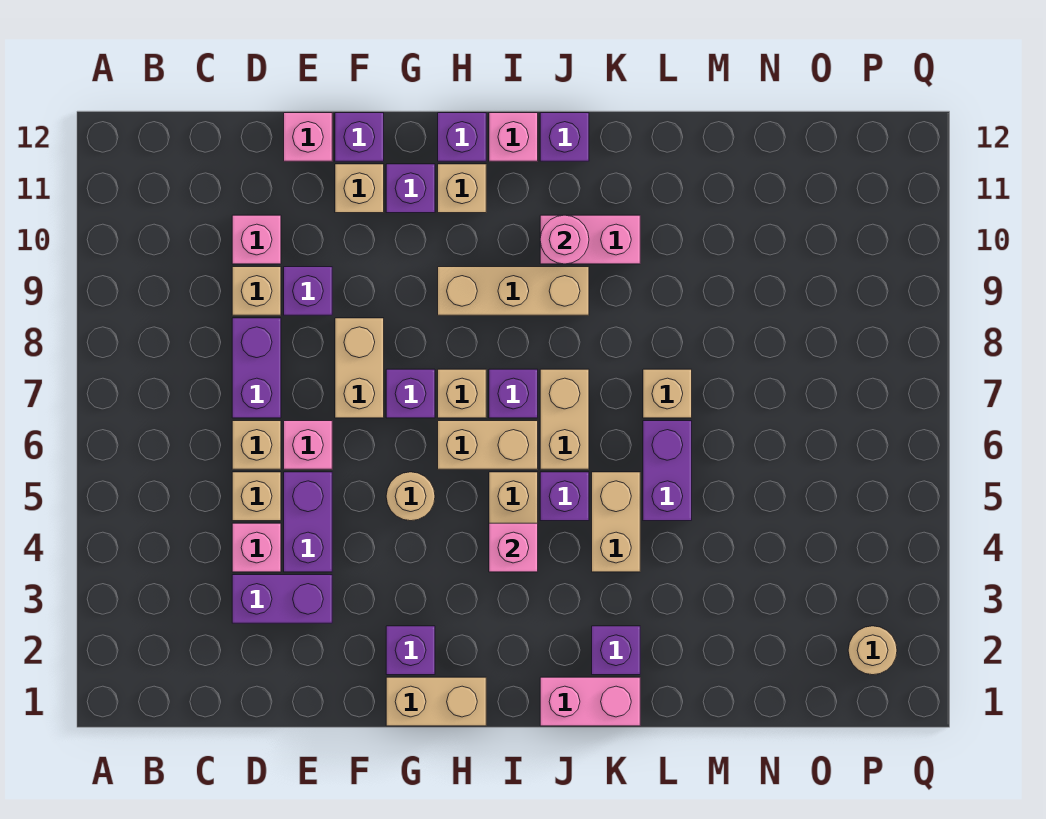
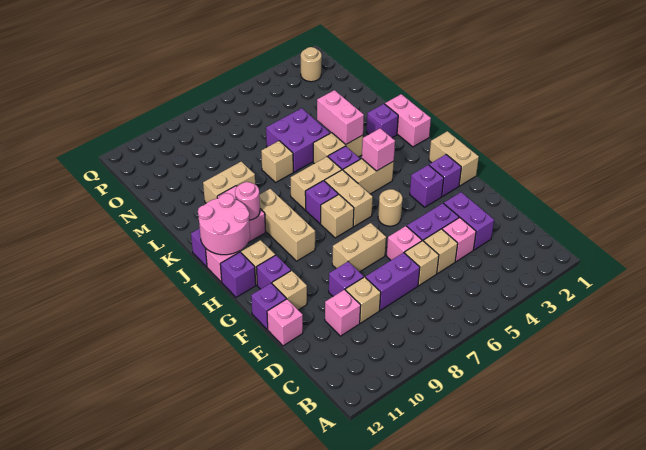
purple brick G7 level 1 -> purple brick G3 level 1
none -> pink round brick I11:J12 level 2
none -> pink brick K4:L4 level 2
purple brick L5:L6 level 1 -> purple brick L5:M6 level 1
none -> tan brick L9:L10 level 1

